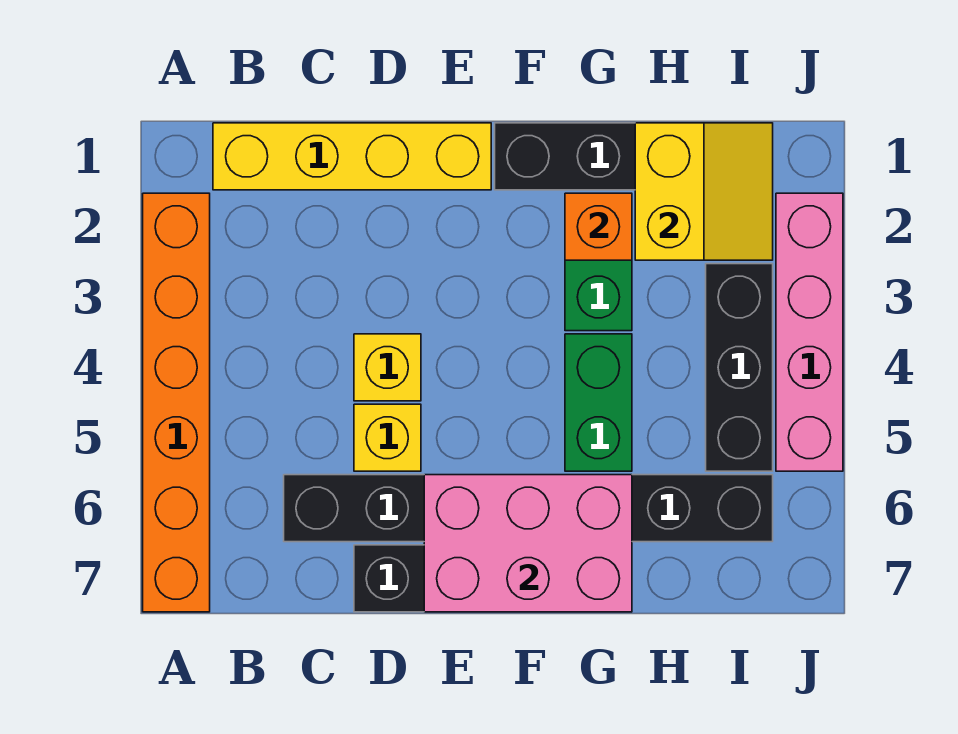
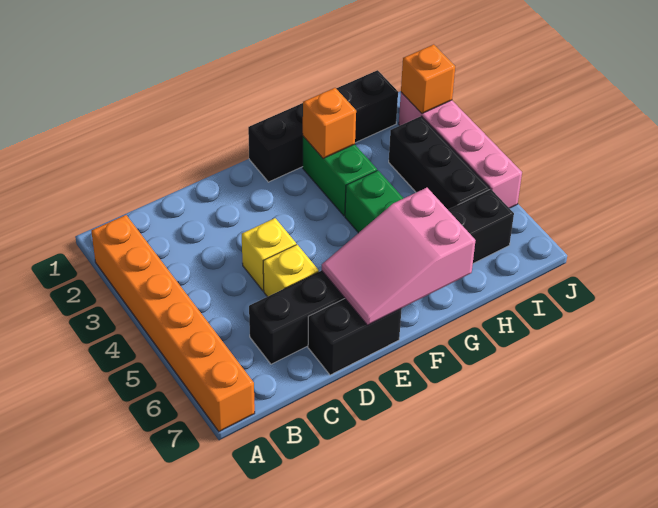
yellow brick B1:E1 level 1 -> none
pink brick E6:G7 level 2 -> pink slope E6:G7 level 2 top G
yellow slope H1:I2 level 2 top H -> none
none -> orange brick J2 level 2

